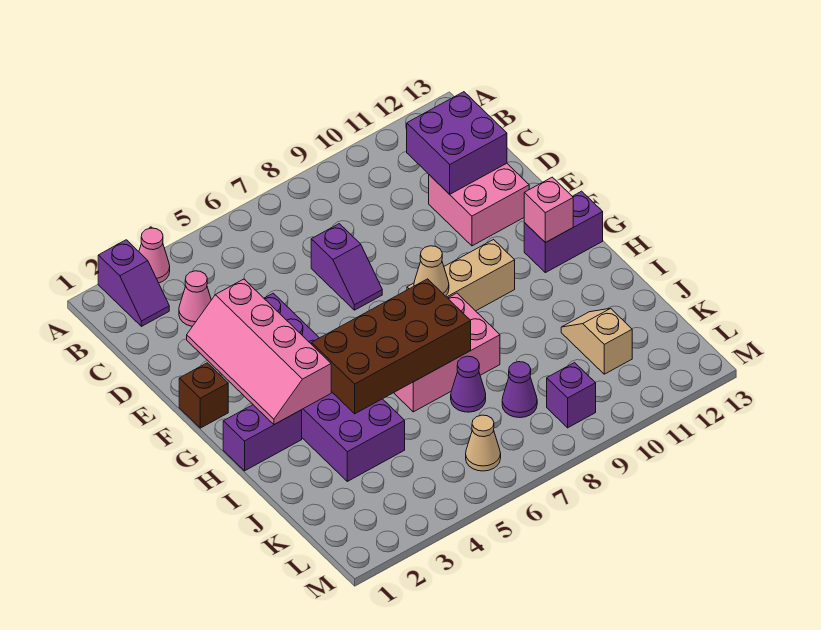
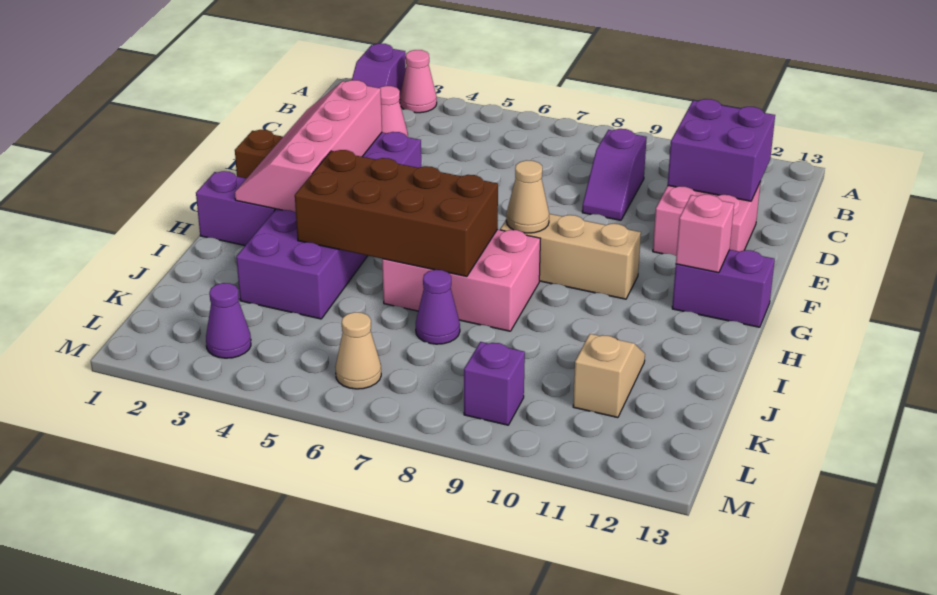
purple slope D7:E7 level 1 top D -> purple slope C9:D9 level 1 top C
purple cone K8 level 1 -> purple cone L3 level 1

